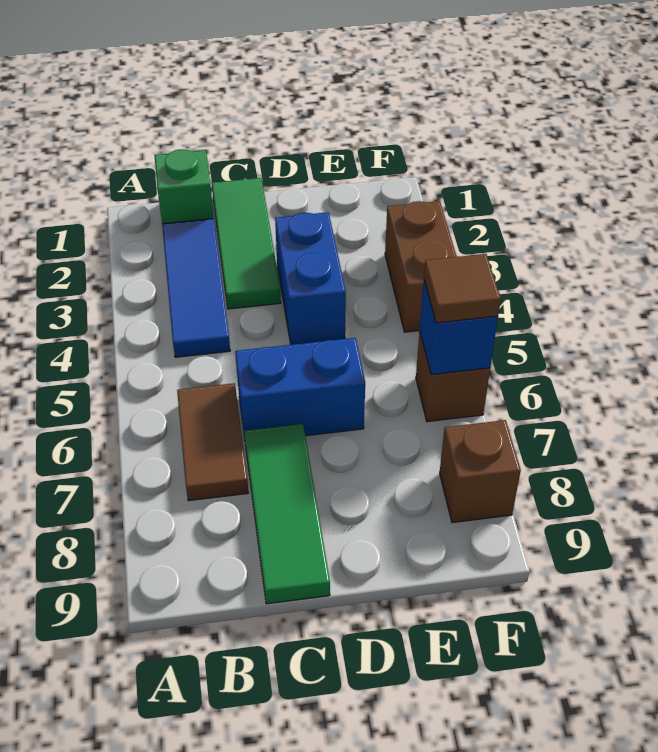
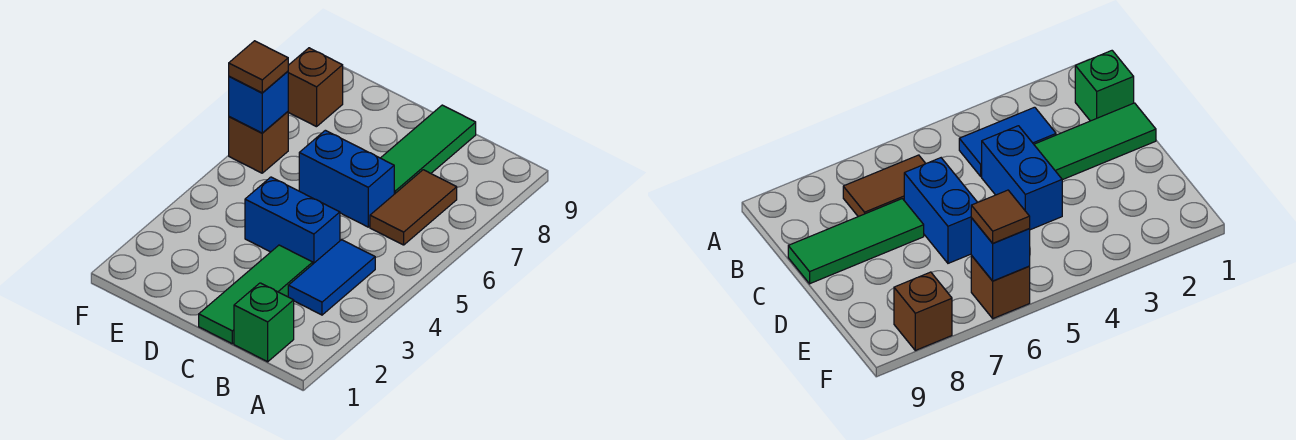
blue tile B2:B4 level 1 -> blue tile B3:B4 level 1
blue brick D3:D4 level 1 -> blue brick C4:D4 level 1
brown brick F3:F4 level 1 -> none

